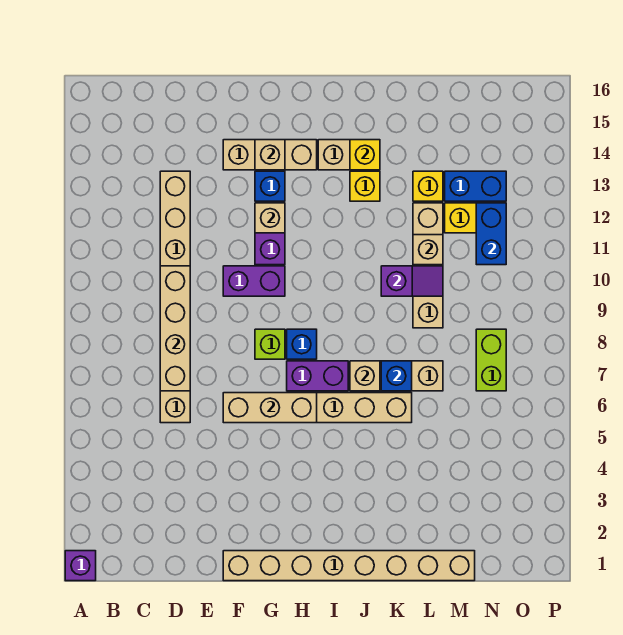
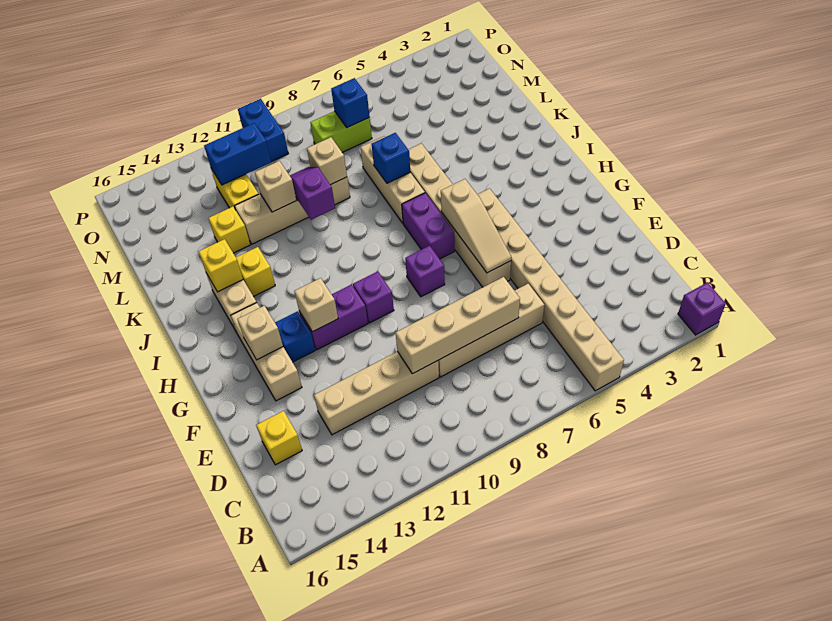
none -> yellow brick D15 level 1
tan brick F1:M1 level 1 -> tan brick A5:H5 level 1
tan brick F6:H6 level 2 -> tan slope F6:H6 level 2 top H
purple brick F10:G10 level 1 -> purple brick G10 level 1
lime brick G8 level 1 -> purple brick G8 level 1
blue brick H8 level 1 -> blue brick N7 level 2
tan brick J7 level 2 -> tan brick L9 level 2
blue brick M13:N13 level 1 -> blue brick O10:P10 level 1

